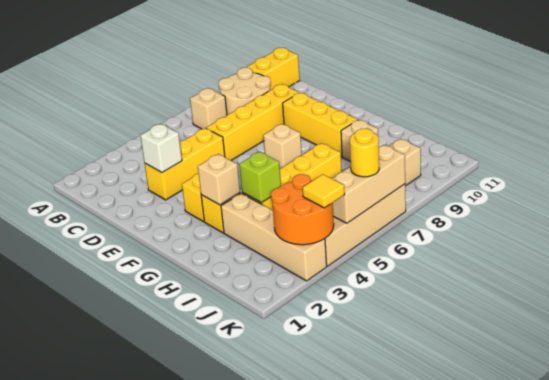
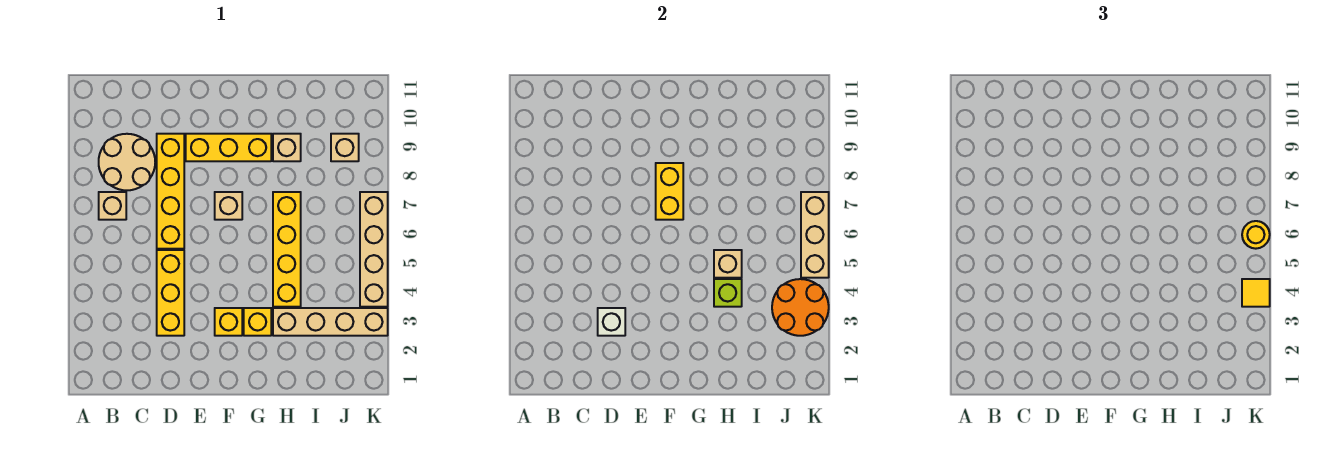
yellow brick B10:B11 level 1 -> yellow brick F7:F8 level 2
tan brick G3 level 2 -> tan brick H5 level 2

